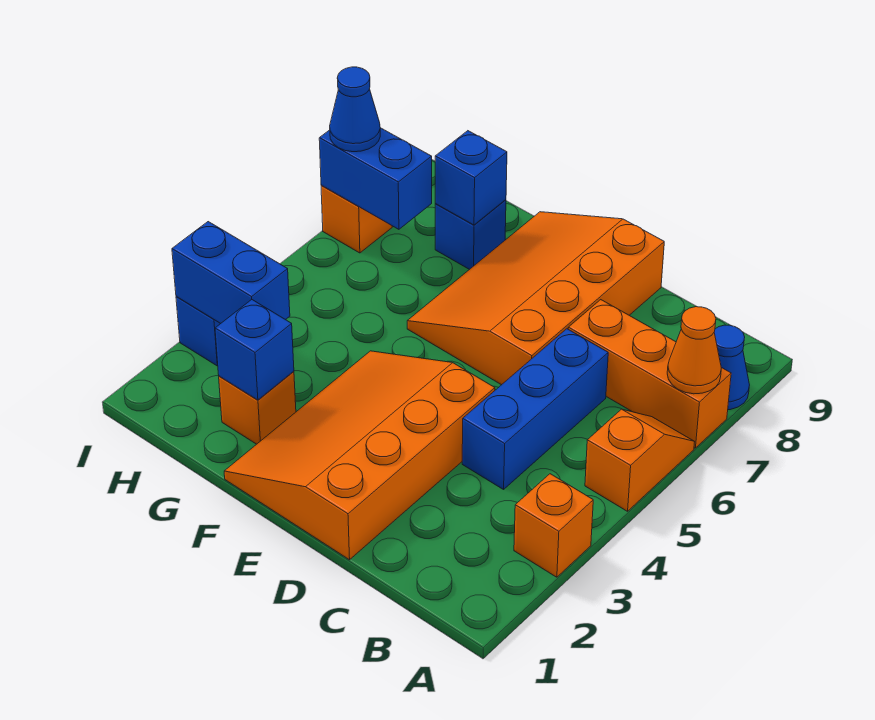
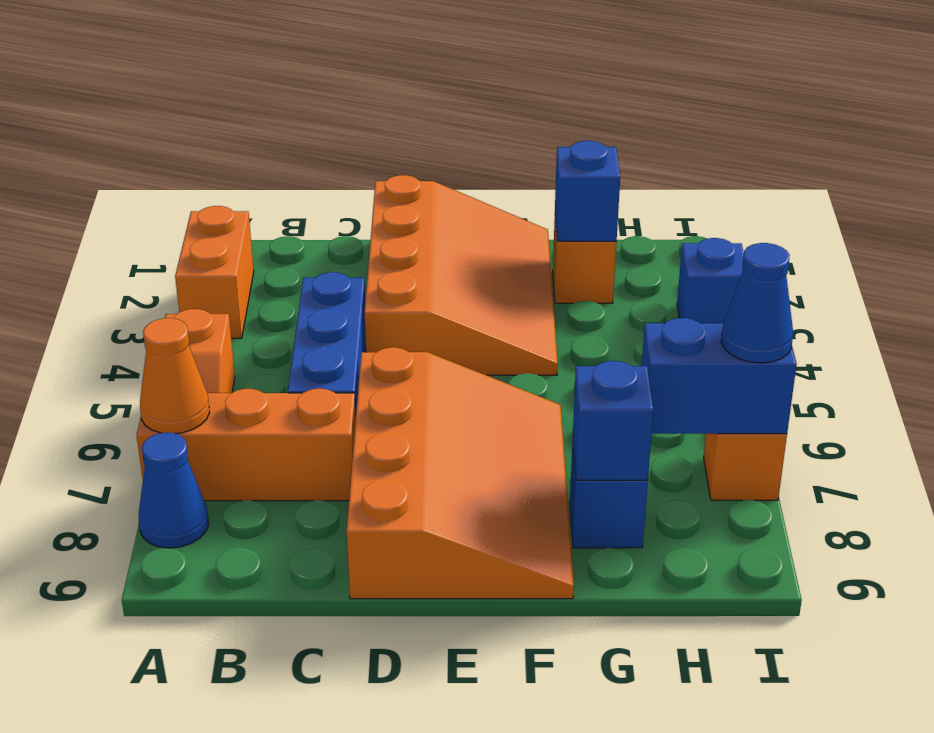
orange brick A3 level 1 -> orange brick A2:A3 level 1
blue brick H3:I3 level 2 -> none

